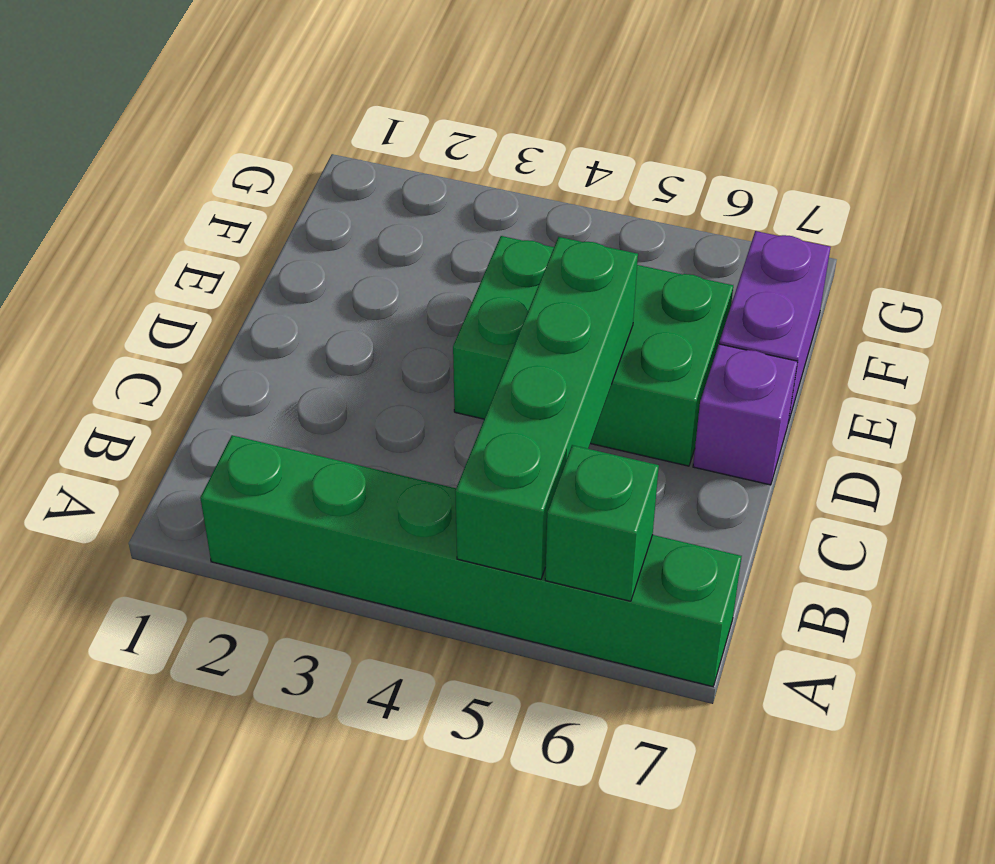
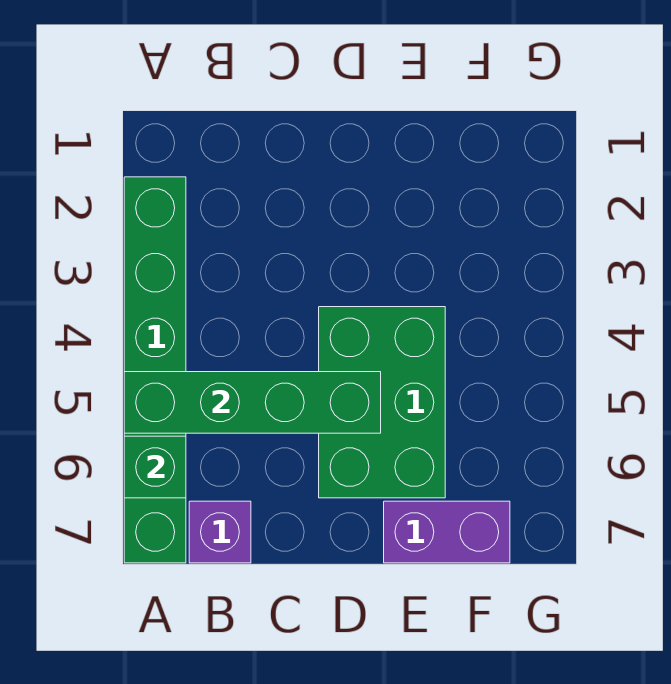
purple brick D7 level 1 -> purple brick B7 level 1

